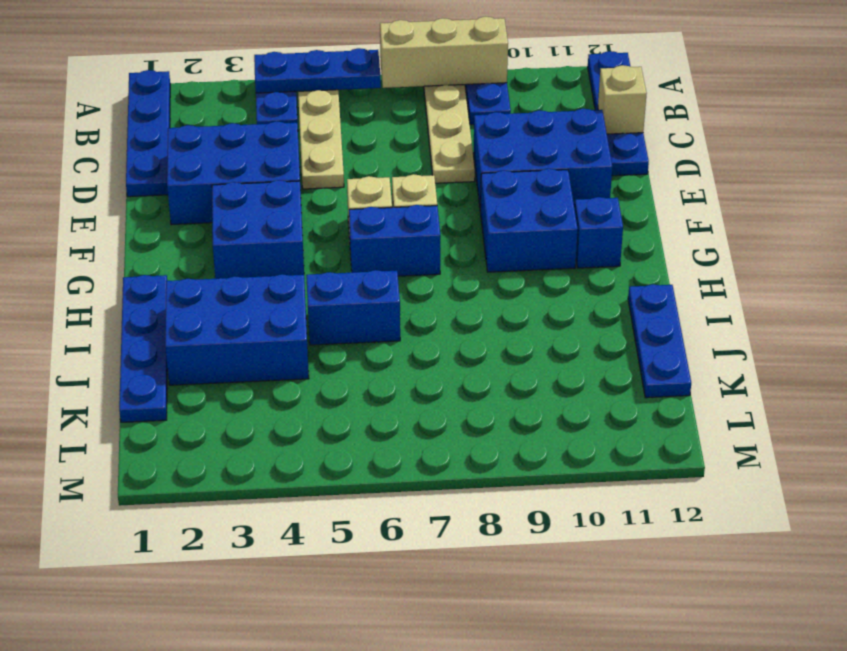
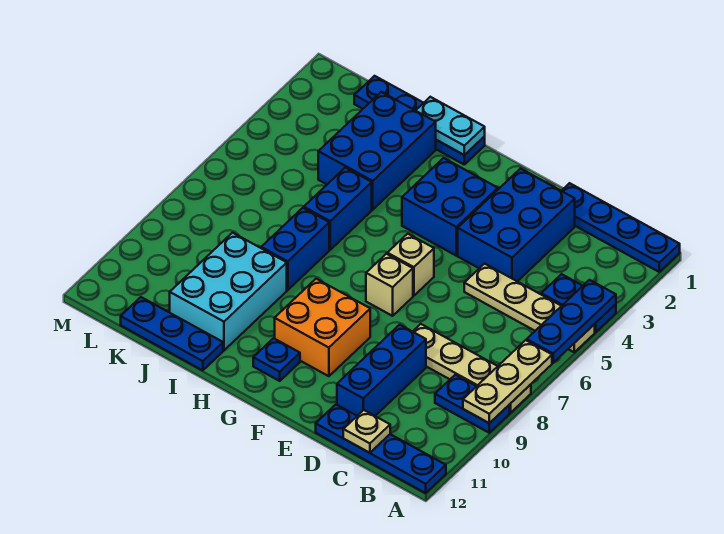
tan brick A7:A9 level 2 -> tan plate A7:A9 level 2
tan brick C12 level 2 -> tan plate C12 level 2
blue brick D9:E11 level 1 -> blue brick D9:D11 level 1
blue brick F9:G10 level 1 -> orange brick F9:G10 level 1
blue brick G6:G7 level 1 -> blue brick I7:I8 level 1
blue brick G11 level 1 -> blue plate G11 level 1
none -> cyan plate H1:I1 level 2
none -> cyan brick I9:J11 level 1

